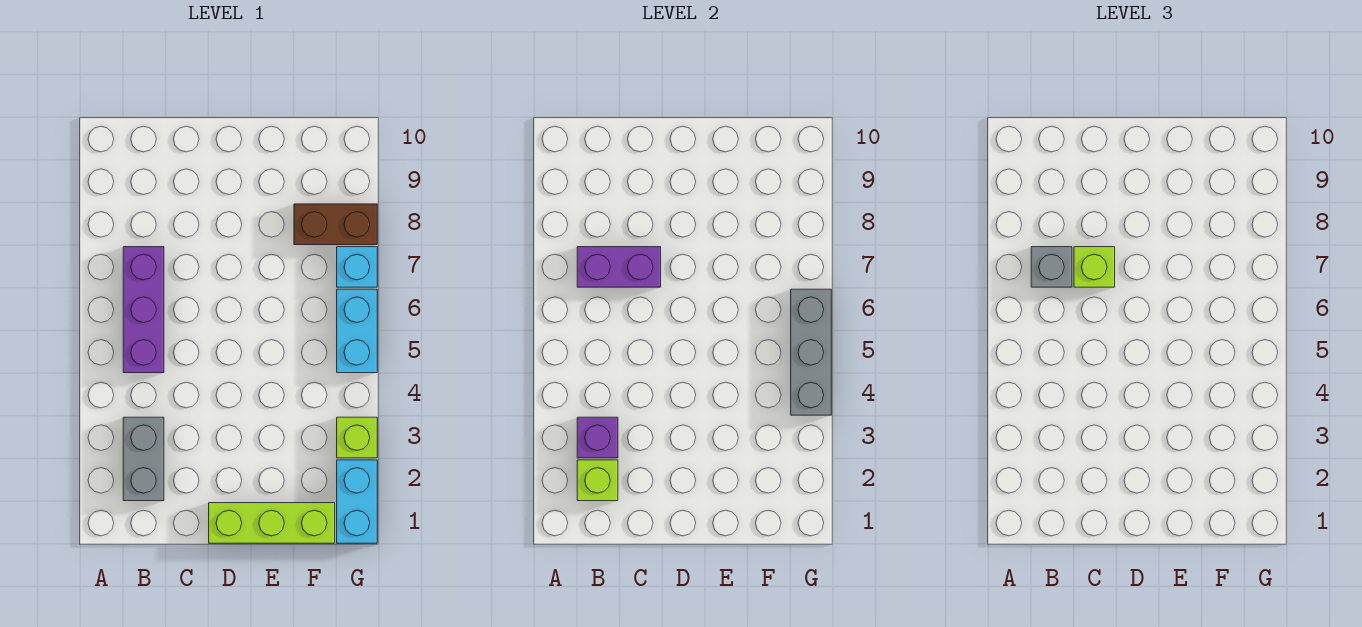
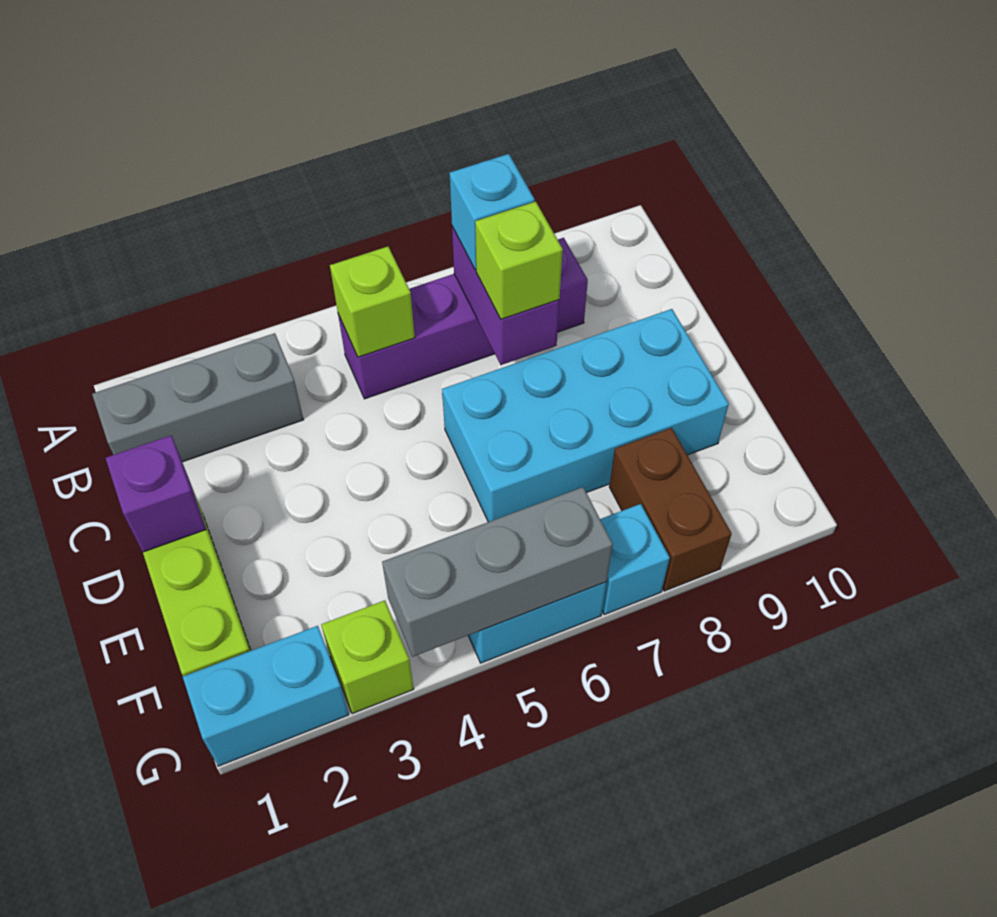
grey brick B2:B3 level 1 -> grey brick B1:B3 level 1
lime brick B2 level 2 -> lime brick B5 level 2
purple brick B3 level 2 -> purple brick D1 level 2
purple brick B5:B7 level 1 -> purple brick B5:B8 level 1
grey brick B7 level 3 -> cyan brick B7 level 3
none -> cyan brick D6:E9 level 1

